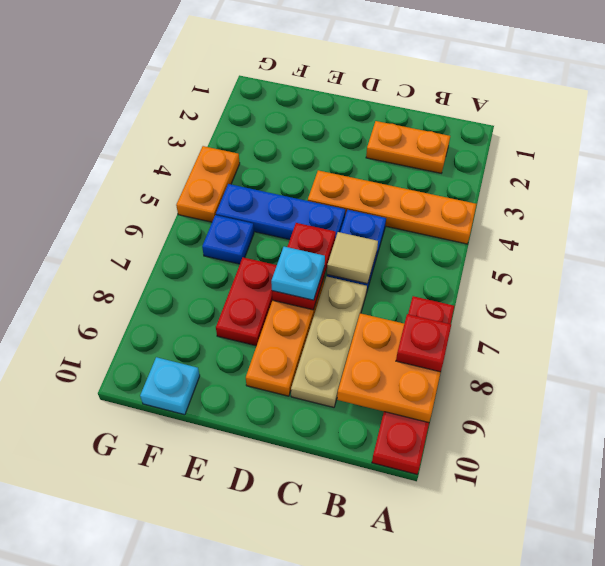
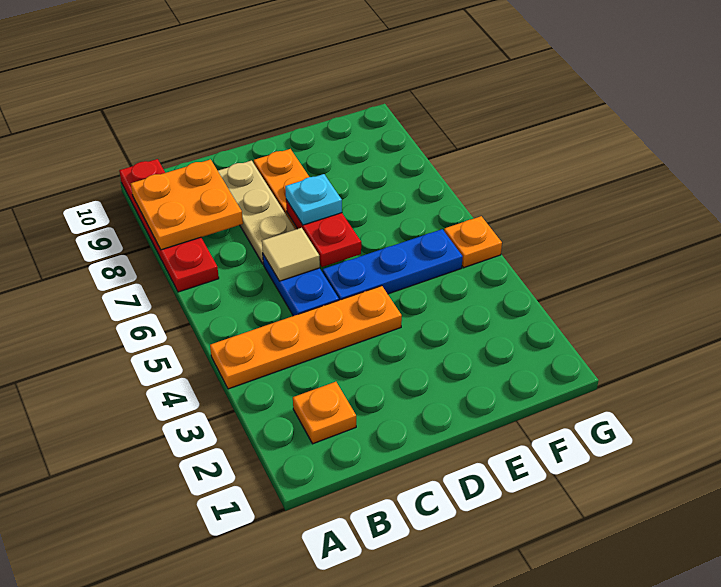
red plate A8 level 3 -> none
orange plate B2:C2 level 1 -> orange plate B2 level 1
red plate E7:E8 level 1 -> none
blue plate F6 level 1 -> none
cyan plate F10 level 1 -> none
orange plate G4:G5 level 1 -> orange plate G5 level 1

